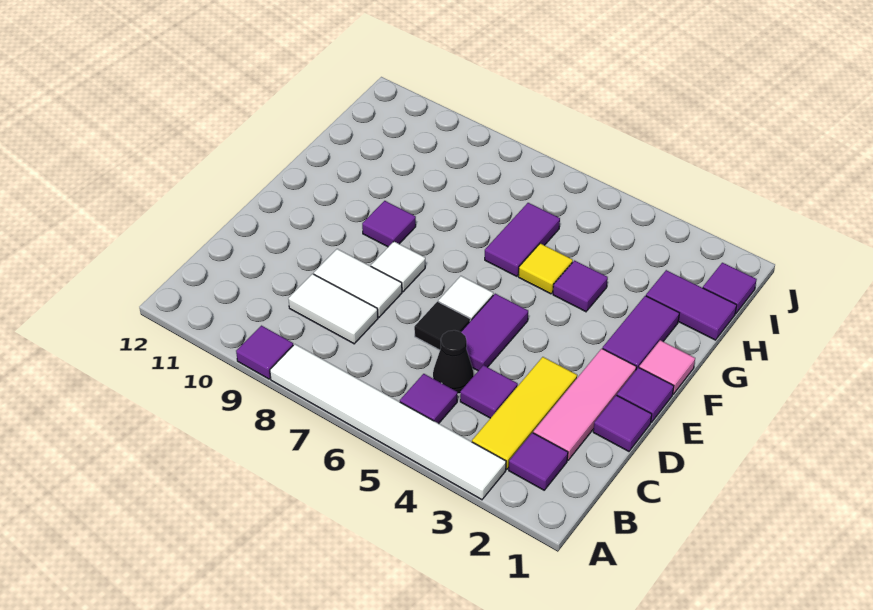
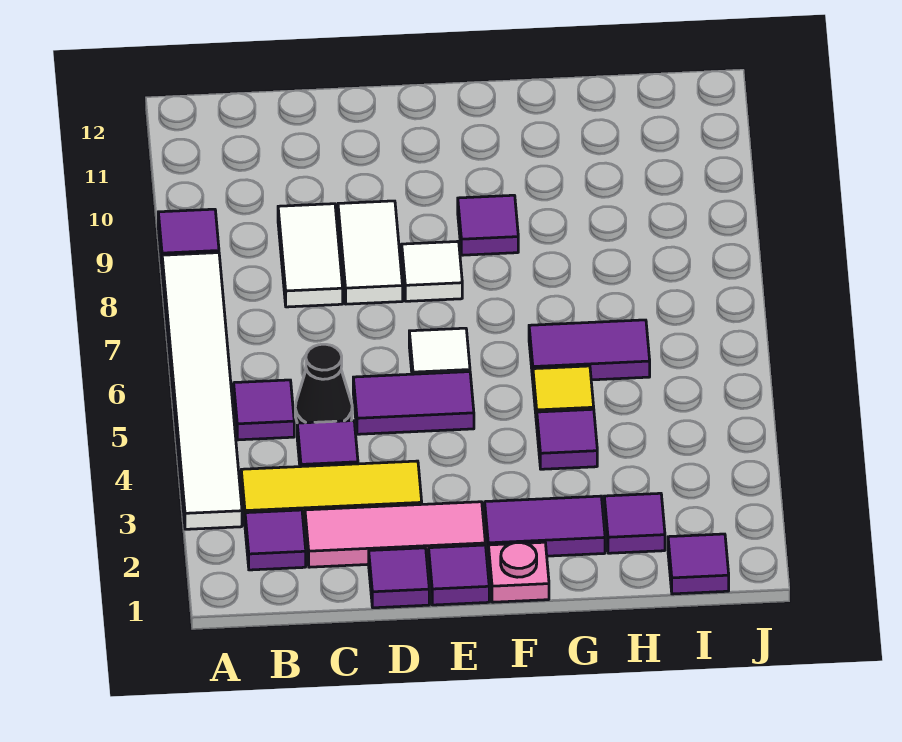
black tile D6 level 1 -> none
pink tile F1 level 1 -> pink plate F1 level 1
purple tile H1:H2 level 1 -> purple tile H2 level 1

